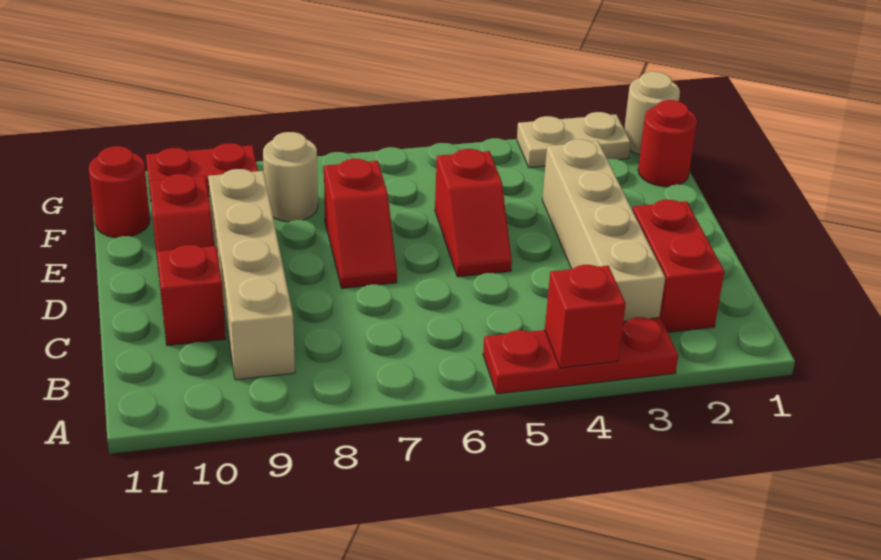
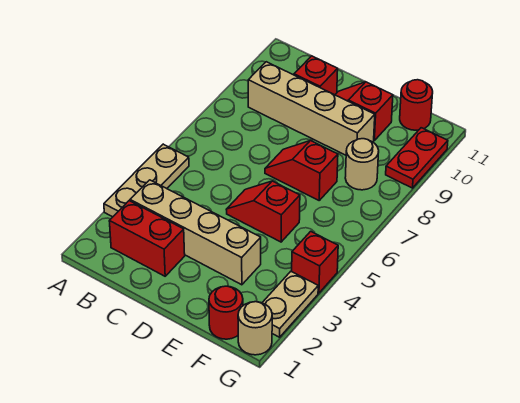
red plate A3:A5 level 1 -> tan plate A3:A5 level 1
red brick A4 level 2 -> red brick G4 level 1

